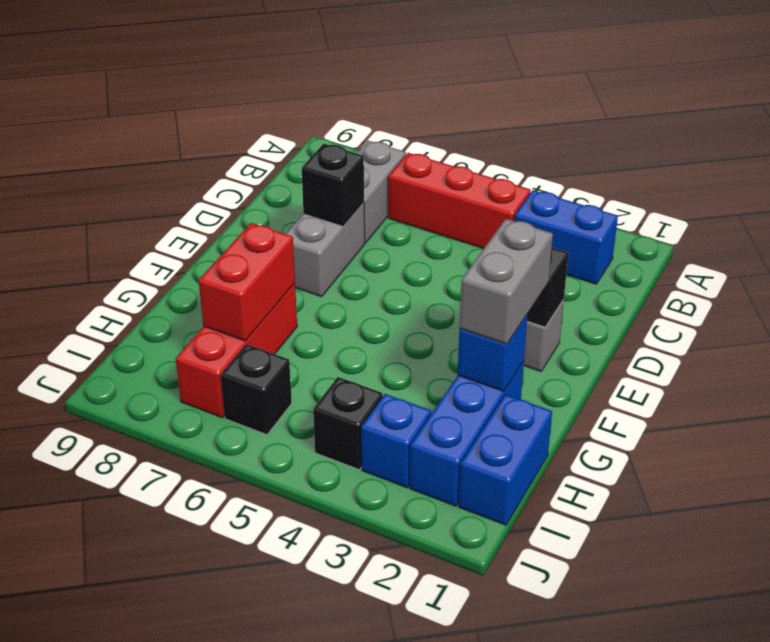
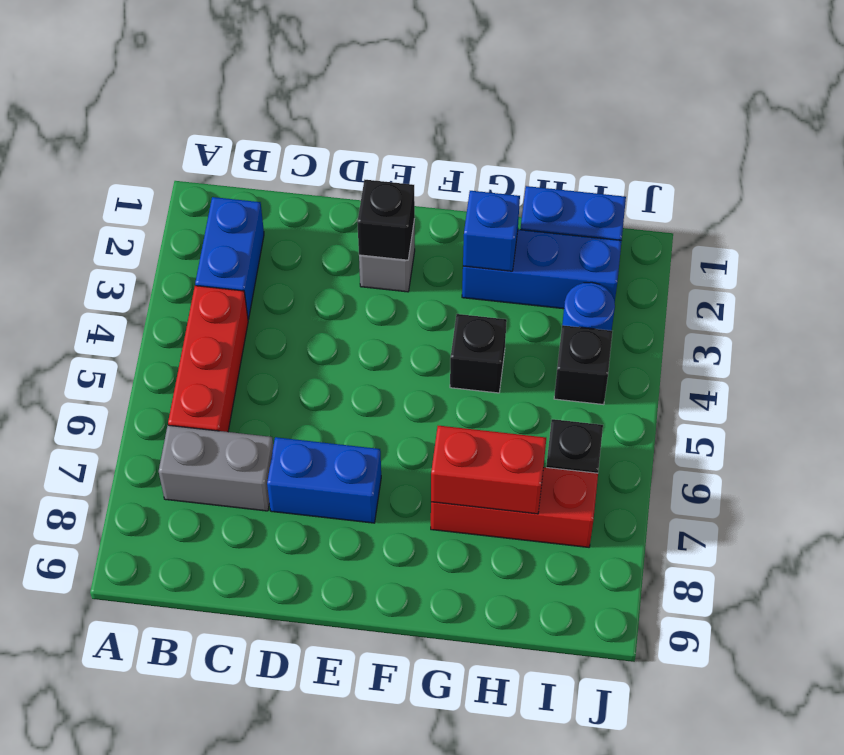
grey brick D7:E7 level 1 -> blue brick D7:E7 level 1
black brick D7 level 2 -> black brick G4 level 1
grey brick F2:G2 level 3 -> none
blue brick I3 level 1 -> blue round brick I3 level 1

